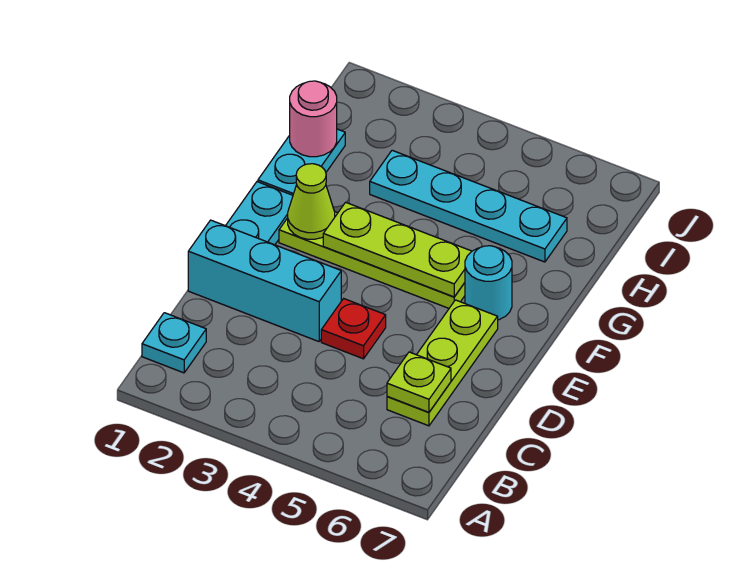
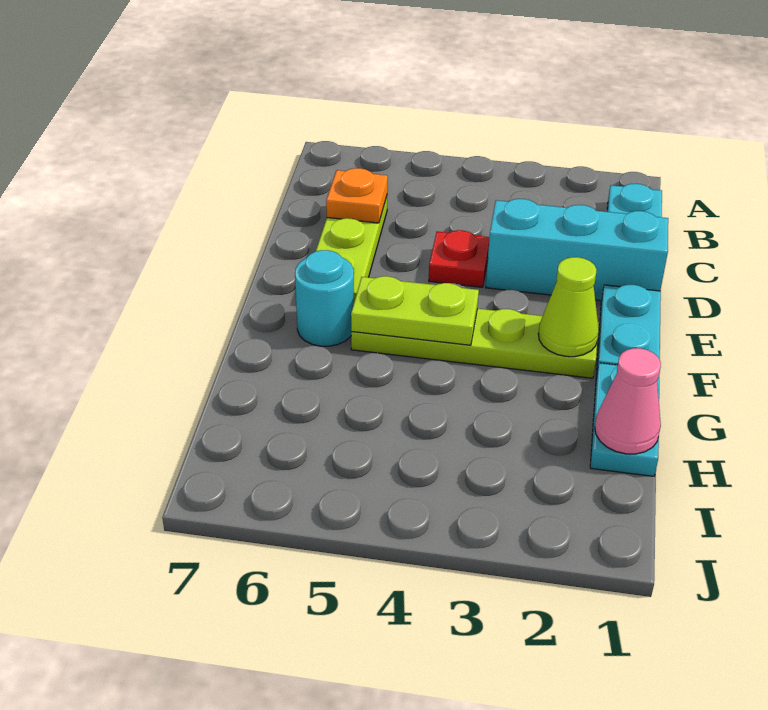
lime plate C6 level 2 -> orange plate C6 level 2
lime plate F3:F5 level 2 -> lime plate F4:F5 level 2
pink round brick H1 level 2 -> pink cone H1 level 2
cyan plate H3:H6 level 1 -> none

